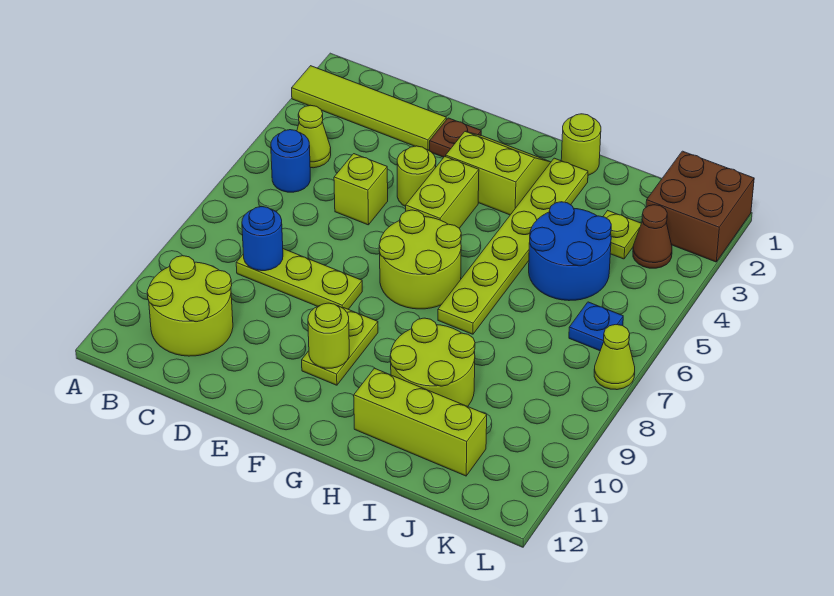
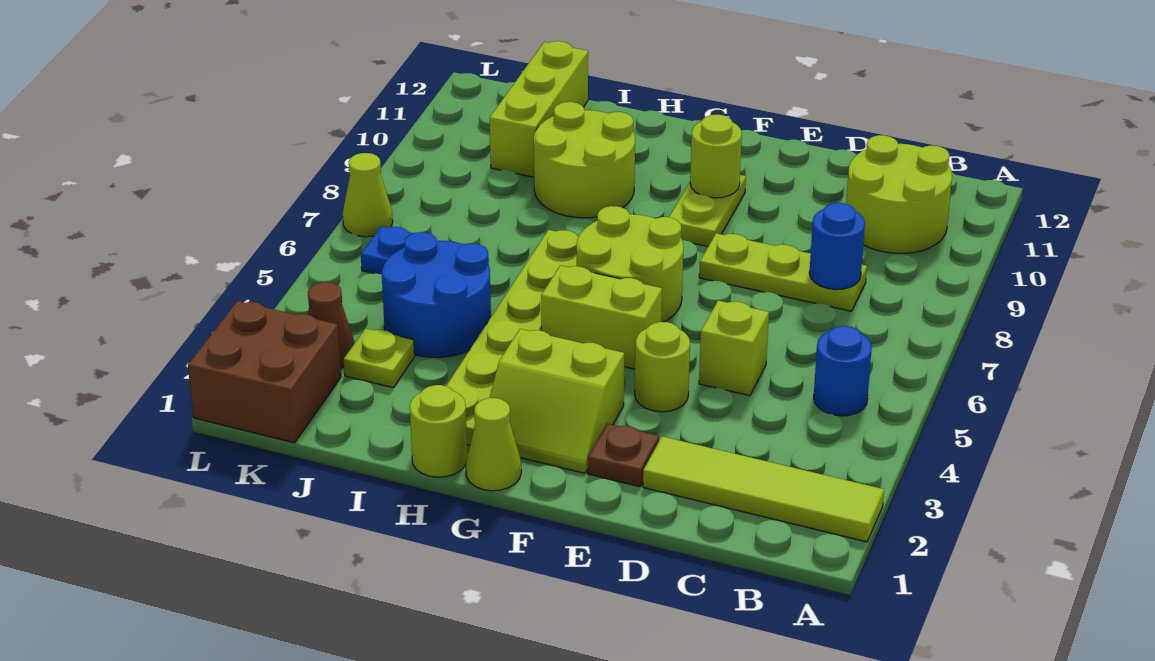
lime cone B4 level 1 -> lime cone G1 level 1
lime brick F4:F5 level 1 -> lime brick F5:G5 level 1
lime brick H11:J11 level 1 -> lime brick J10:J12 level 1

